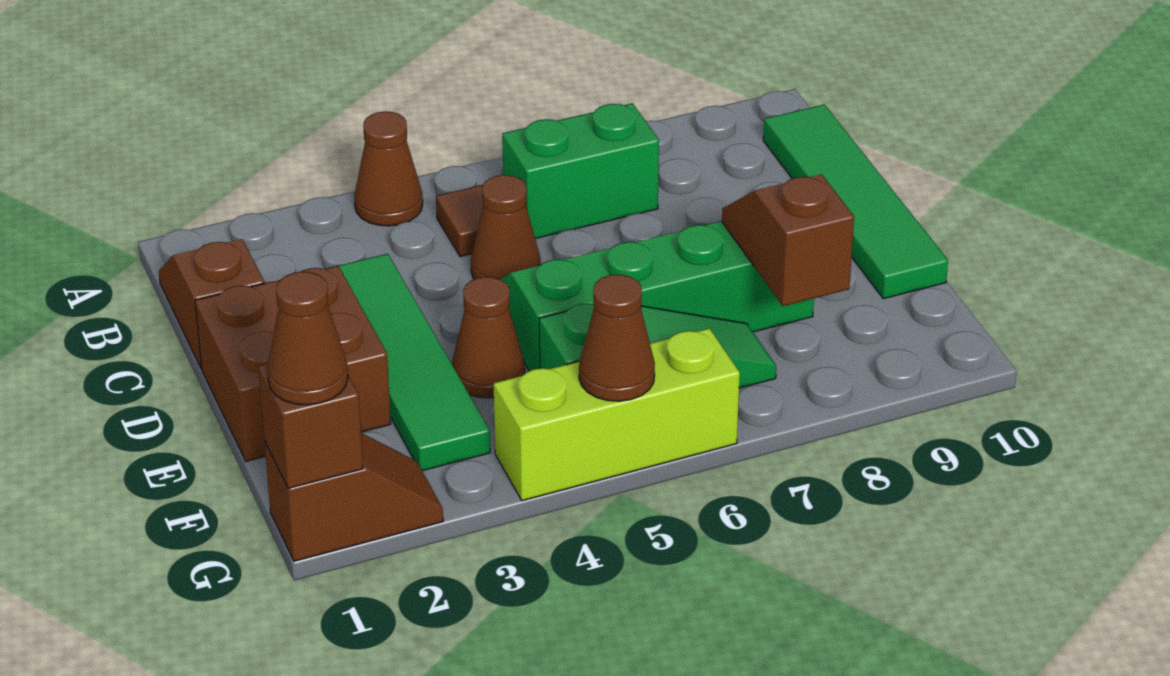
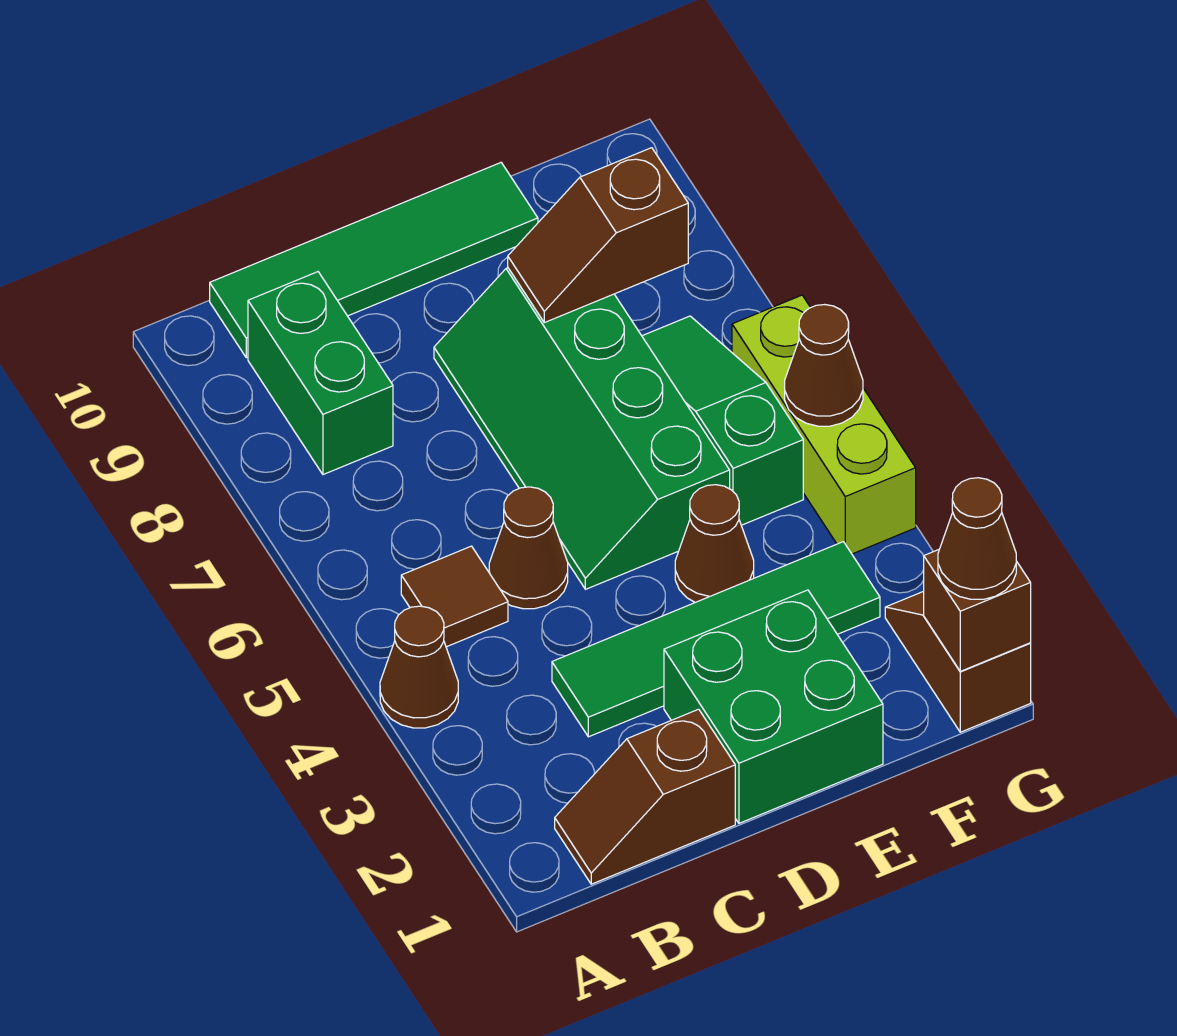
green brick B6:B7 level 1 -> green brick B8:B9 level 1
brown brick D1:E2 level 1 -> green brick D1:E2 level 1

